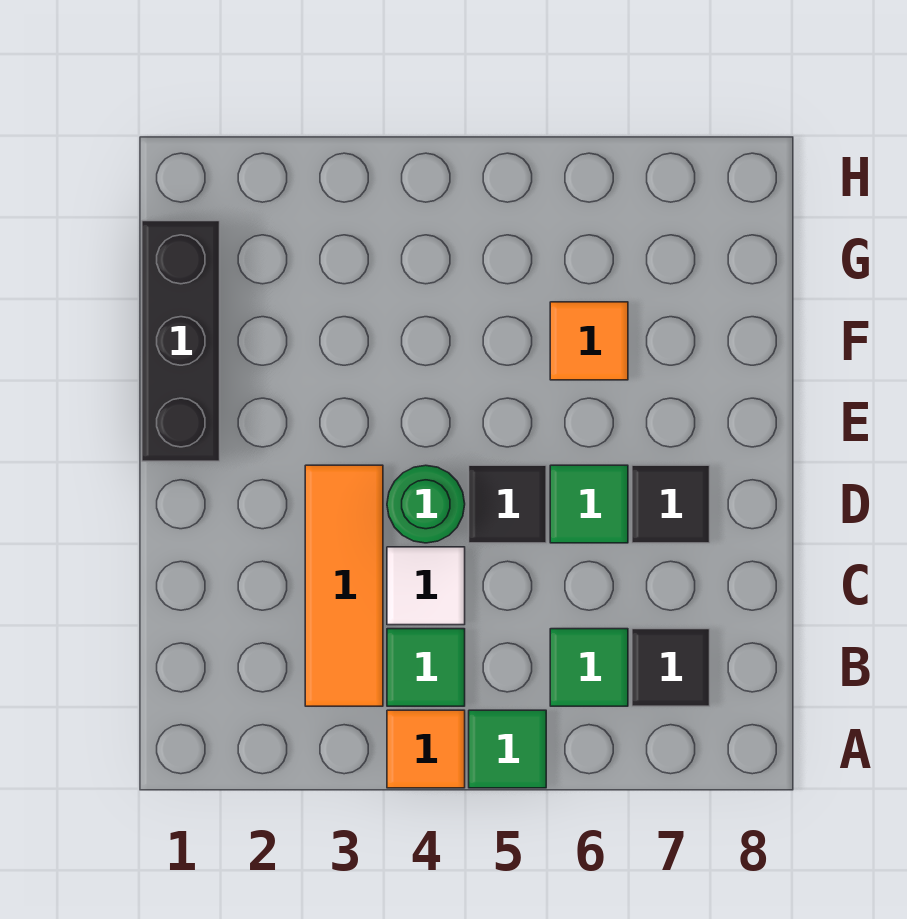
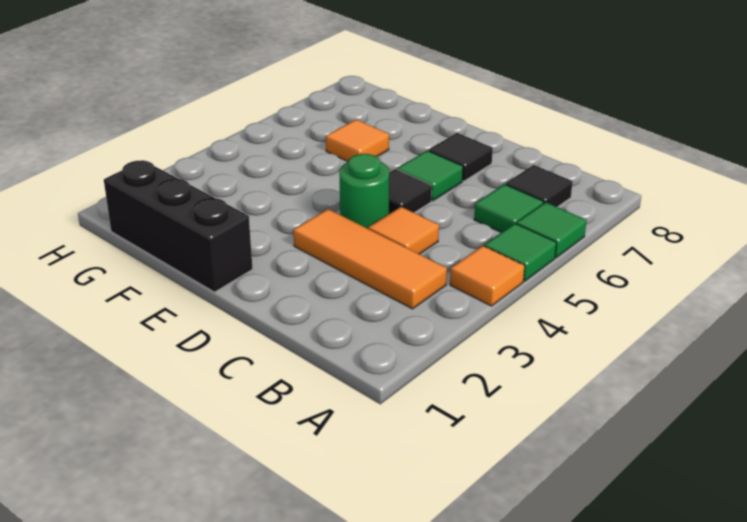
green tile B4 level 1 -> green tile A6 level 1
white tile C4 level 1 -> orange tile C4 level 1

